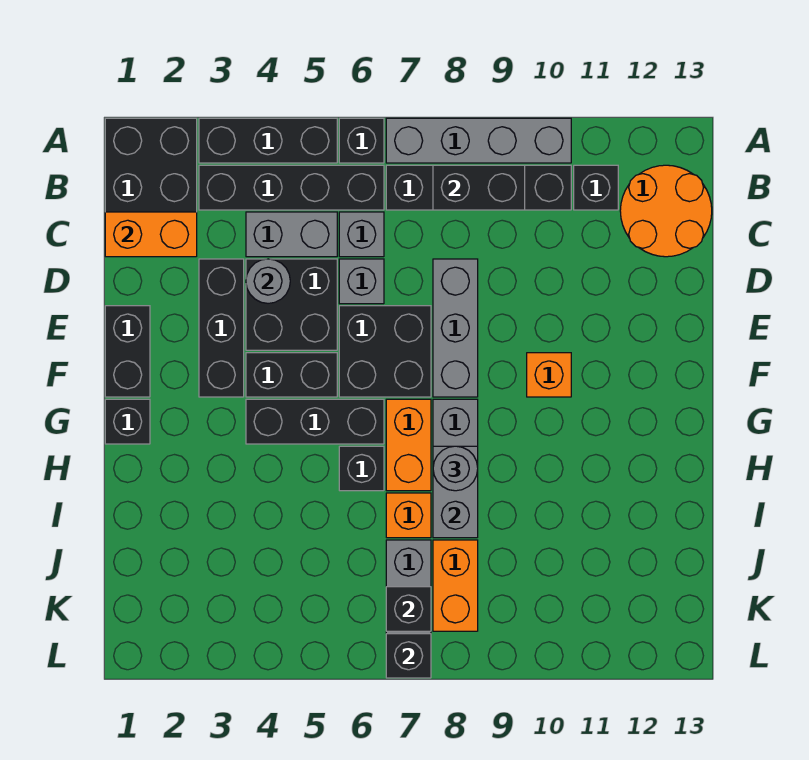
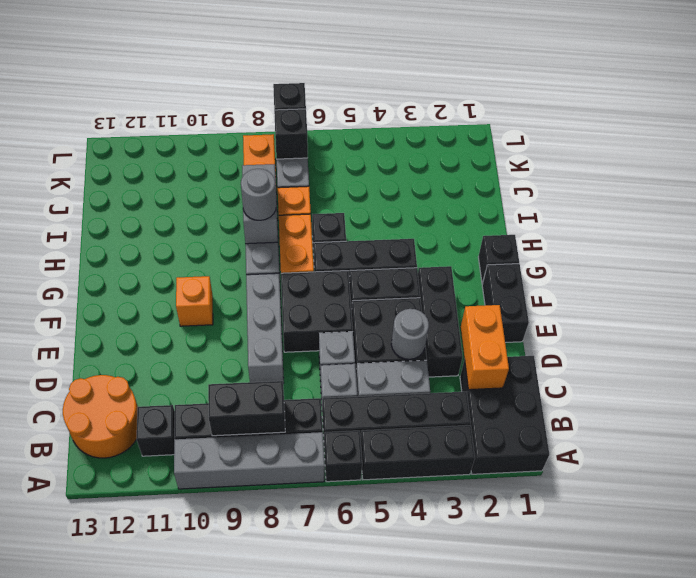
orange brick C1:C2 level 2 -> orange brick C2:D2 level 2

